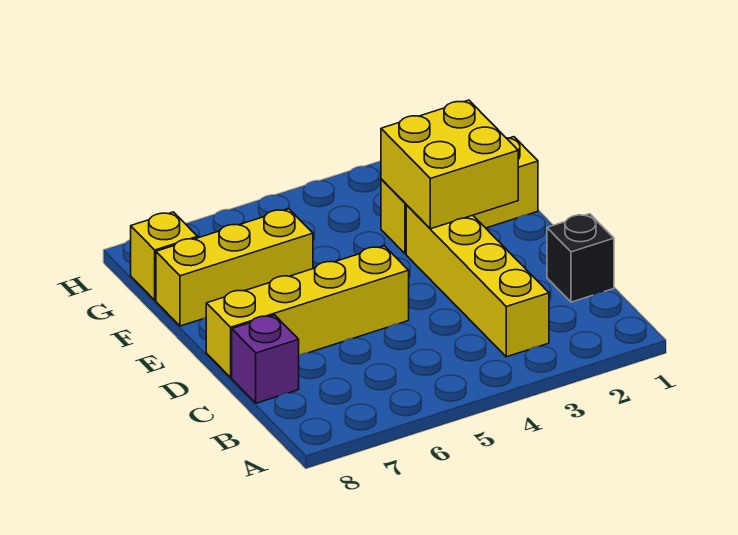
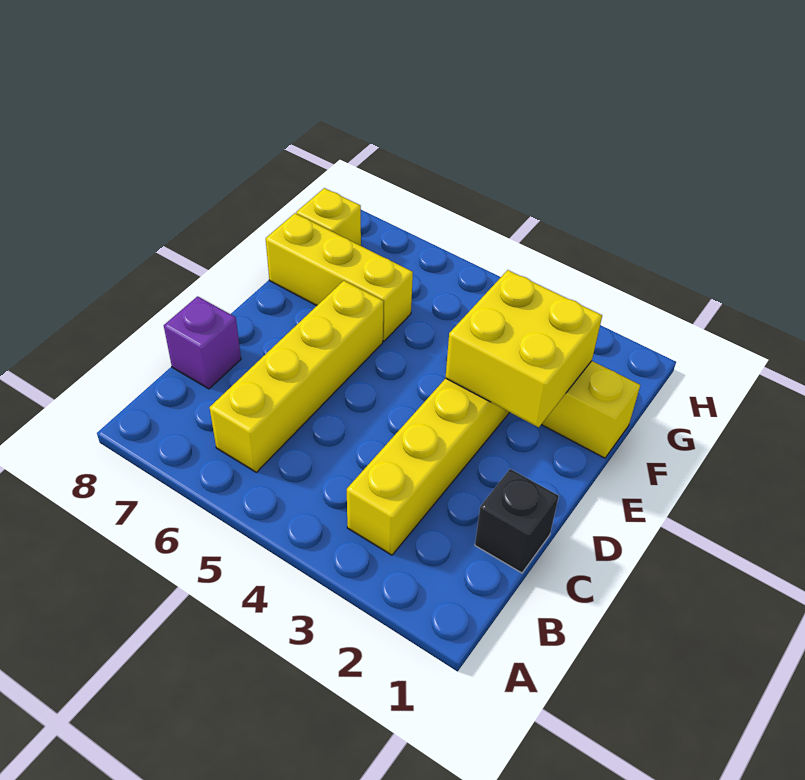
yellow brick D5:D8 level 1 -> yellow brick B6:E6 level 1

